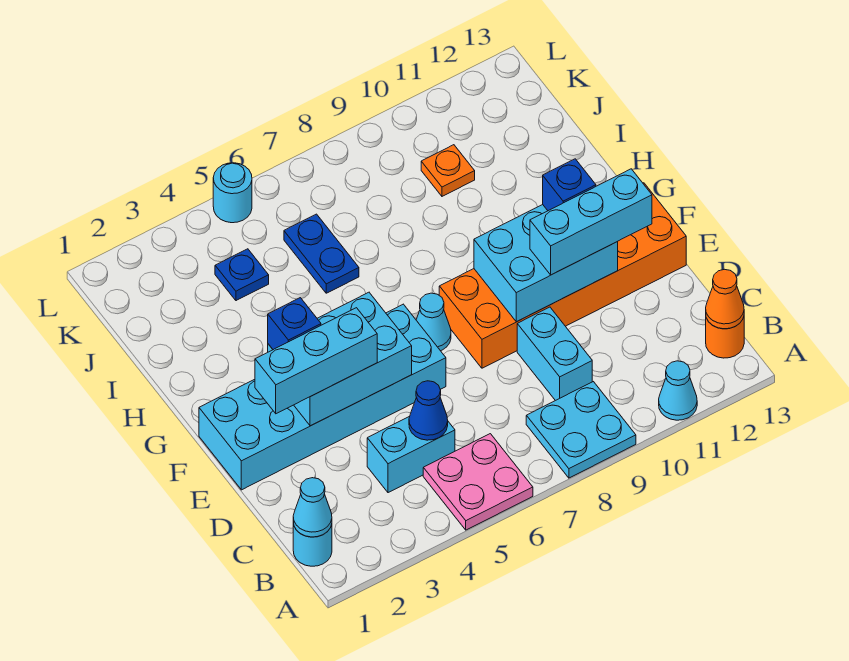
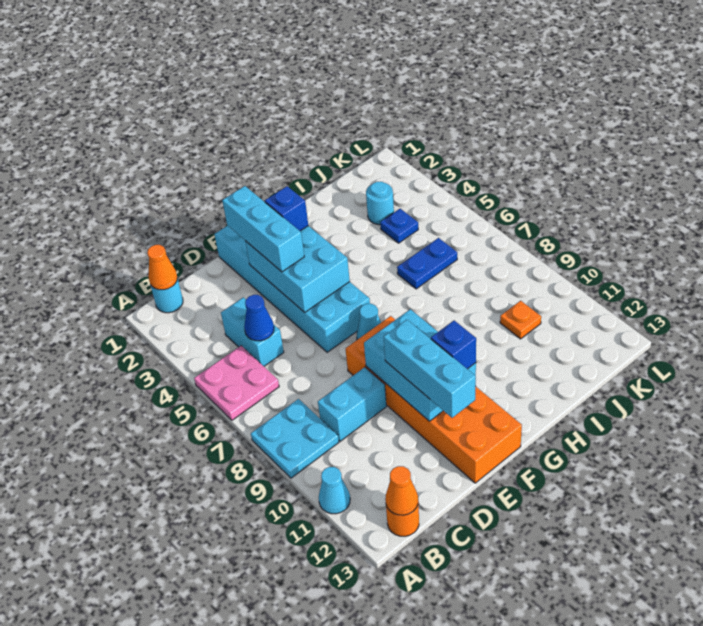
cyan cone B1 level 2 -> orange cone B1 level 2
cyan round brick L5 level 1 -> cyan round brick J3 level 1

